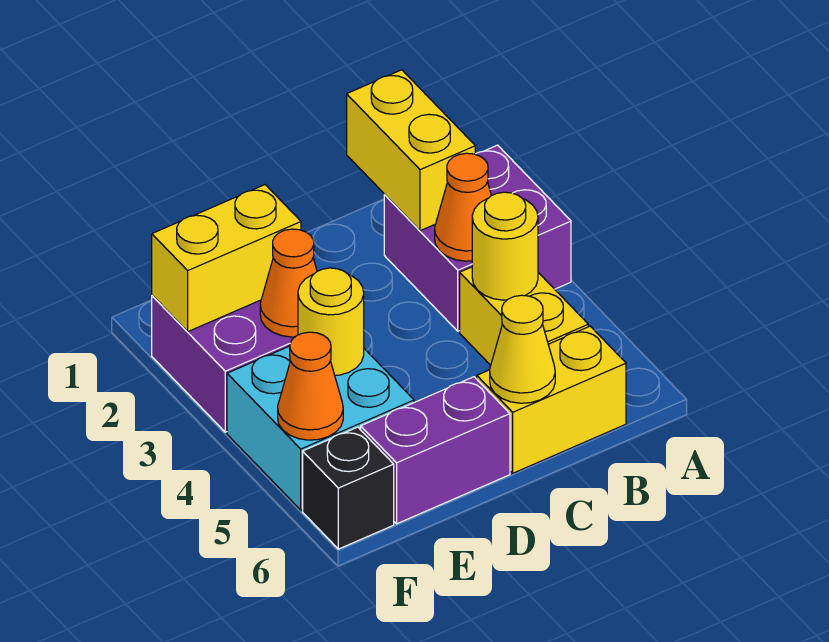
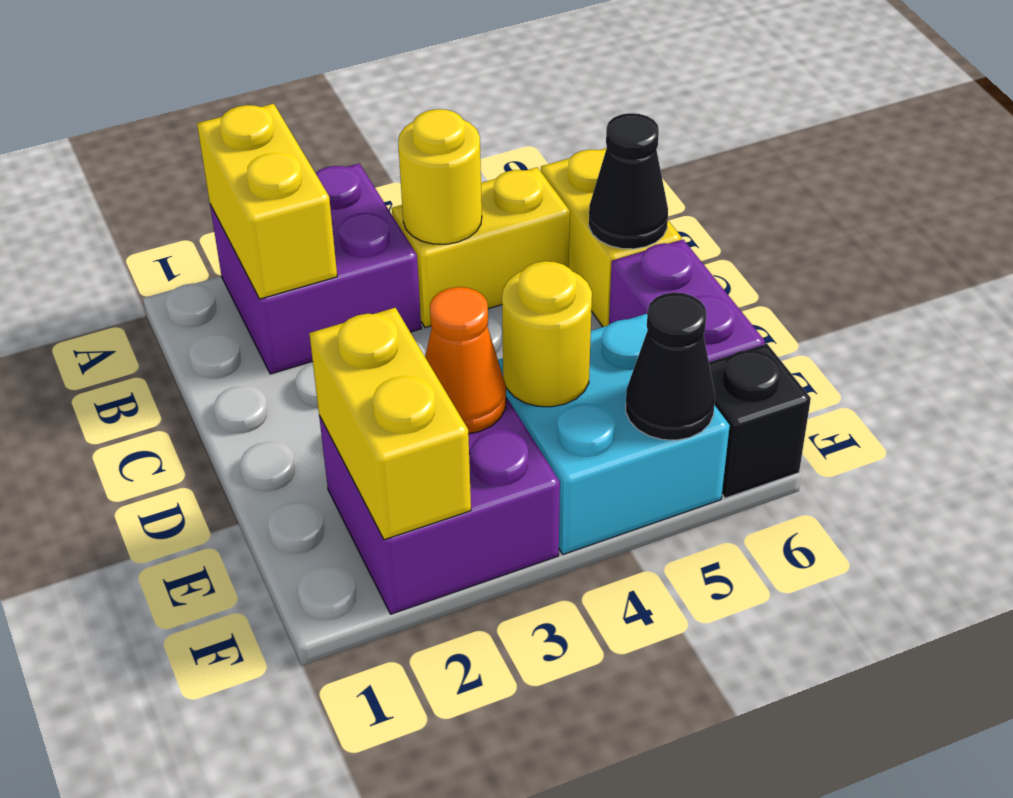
yellow brick B1:B2 level 2 -> yellow brick A2:B2 level 2
orange cone B3 level 2 -> none
yellow cone C6 level 2 -> black cone C6 level 2
orange cone F5 level 2 -> black cone F5 level 2

